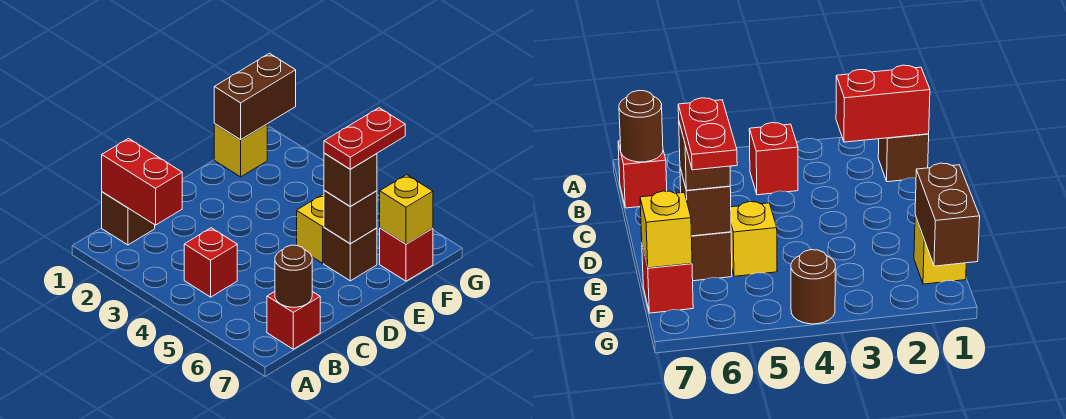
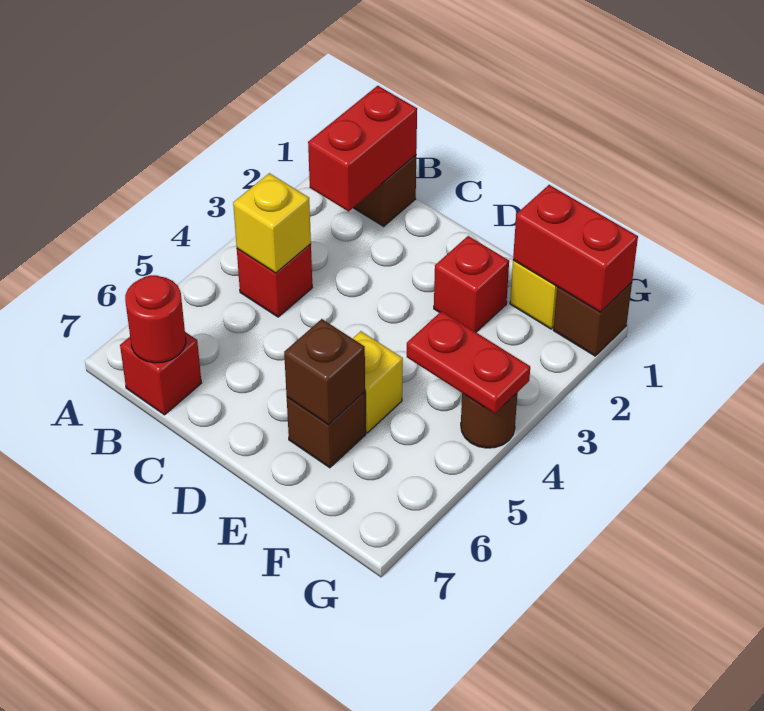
brown round brick B7 level 2 -> red round brick B7 level 2
brown brick E6 level 3 -> brown brick G1 level 1
red plate E6:F6 level 4 -> red plate F4:G4 level 2
brown brick F1:G1 level 2 -> red brick F1:G1 level 2
red brick F7 level 1 -> red brick E2 level 1
yellow brick F7 level 2 -> yellow brick B4 level 2

